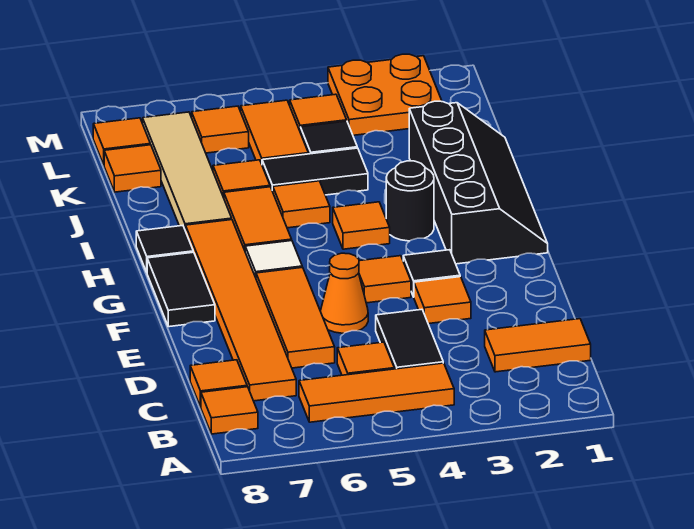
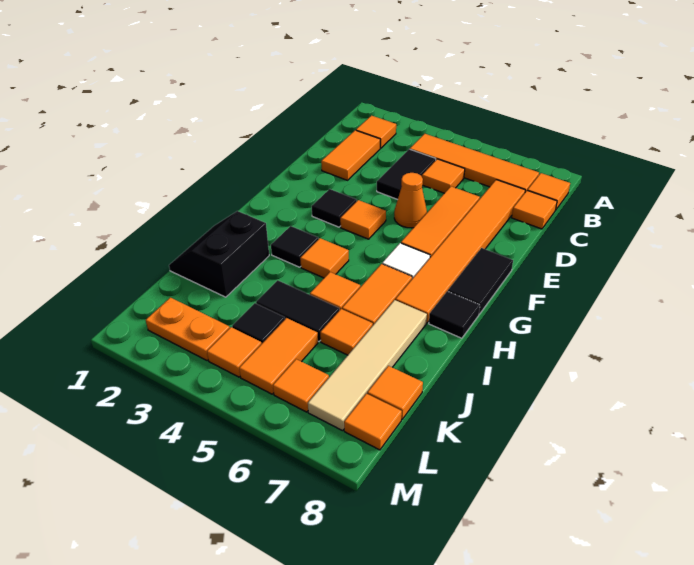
orange tile B4:B6 level 1 -> orange tile B4:B7 level 1
orange tile C1:C2 level 1 -> orange tile C2:D2 level 1
orange tile E3 level 1 -> orange tile B2 level 1
black slope G1:J2 level 1 top 2 -> black slope I1:J2 level 1 top 2
black round brick H3 level 1 -> black tile H3 level 1
orange plate L2:M3 level 1 -> orange plate L2:L3 level 1

